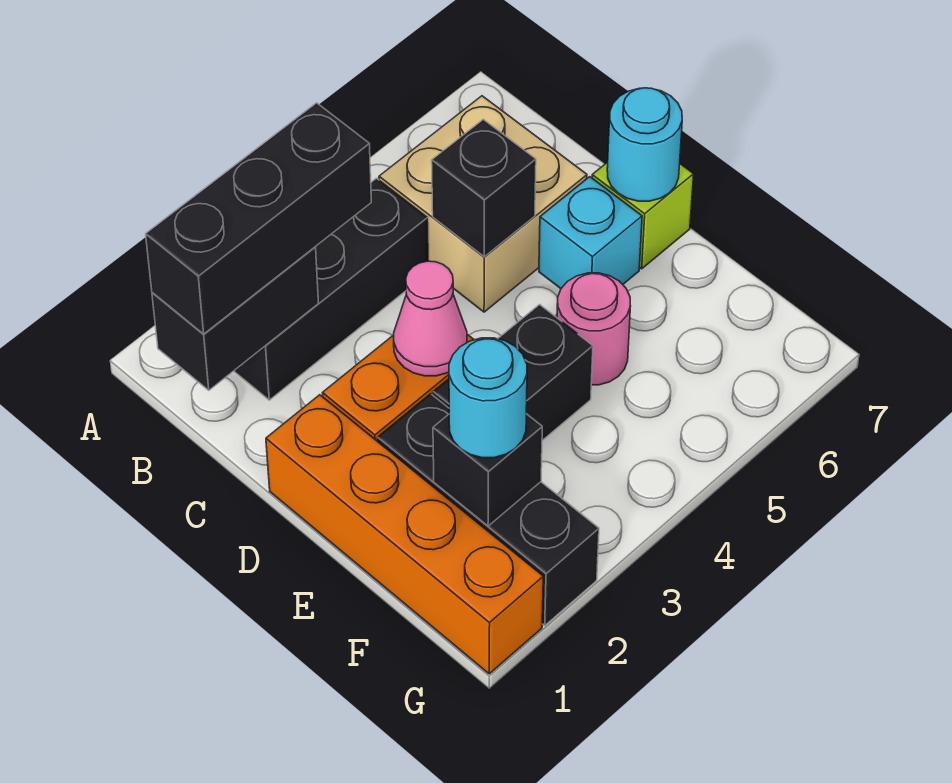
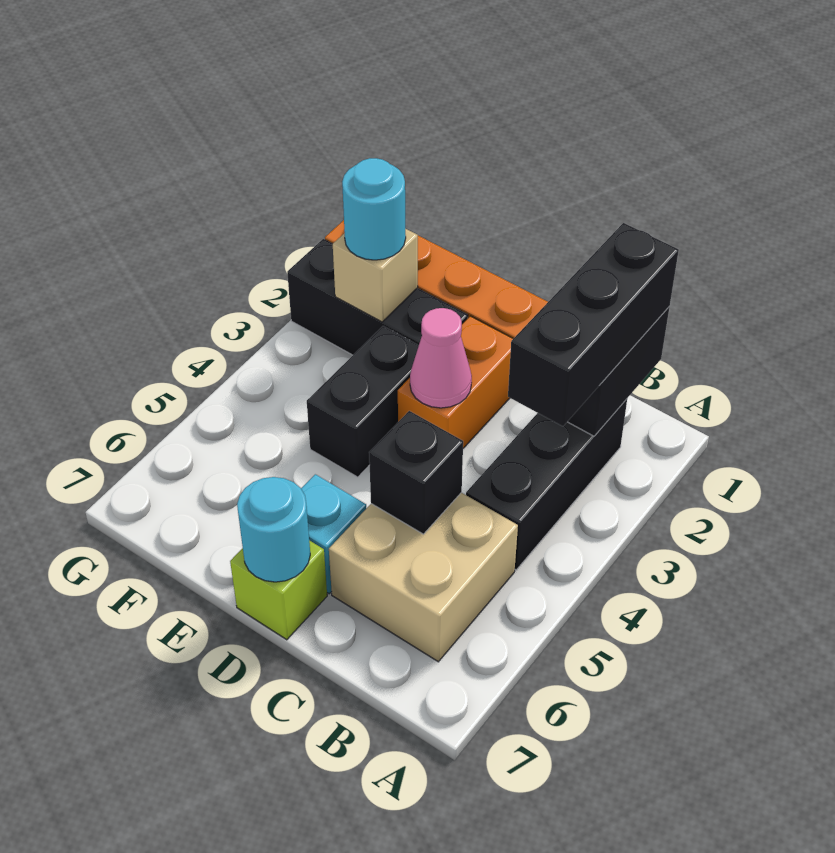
pink round brick E5 level 1 -> none
black brick F2 level 2 -> tan brick F2 level 2

